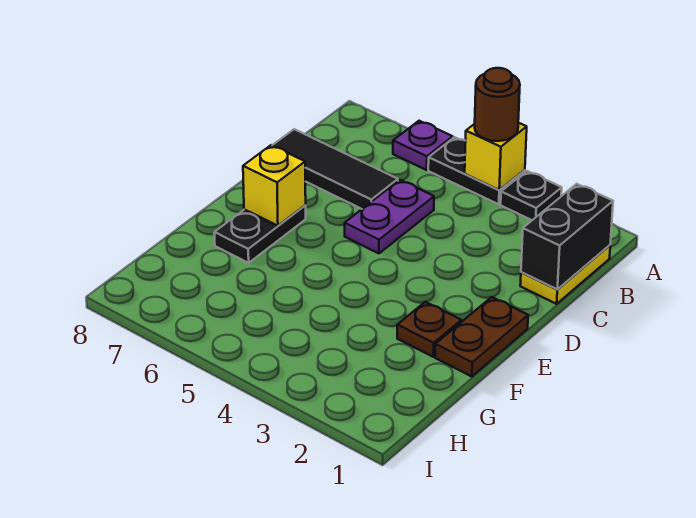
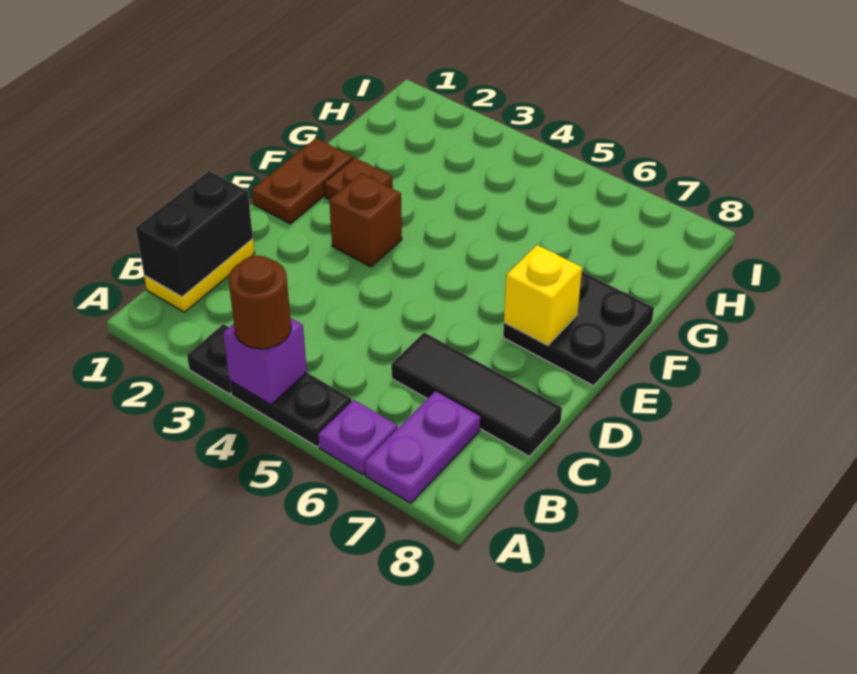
yellow brick A4 level 2 -> purple brick A4 level 2
purple plate C5:D5 level 1 -> purple plate A7:B7 level 1
none -> brown brick E3 level 1
black plate E7:F7 level 1 -> black plate E7:F8 level 1

